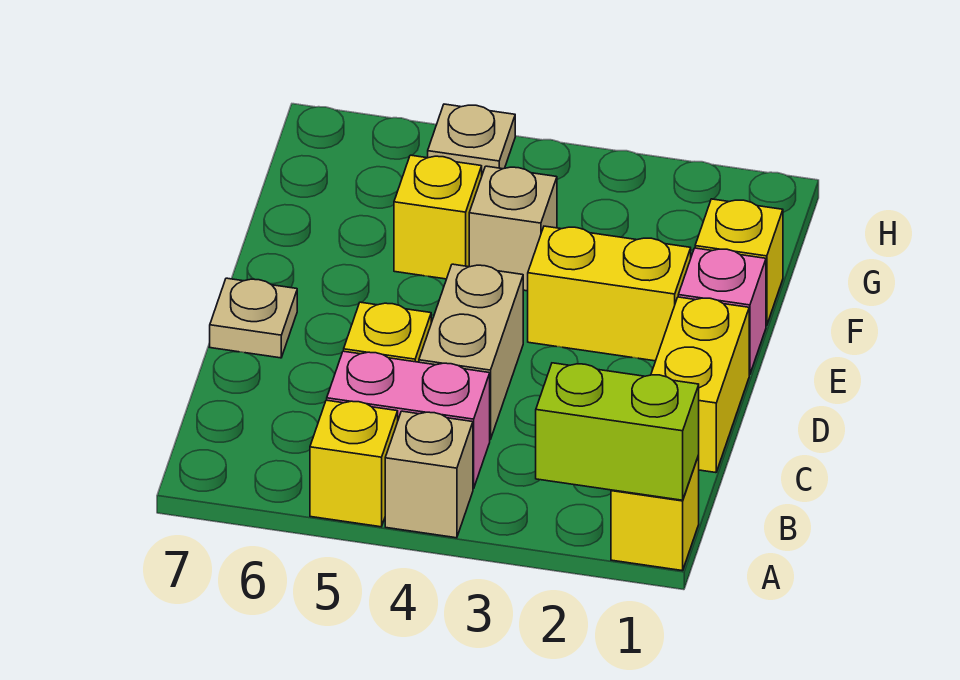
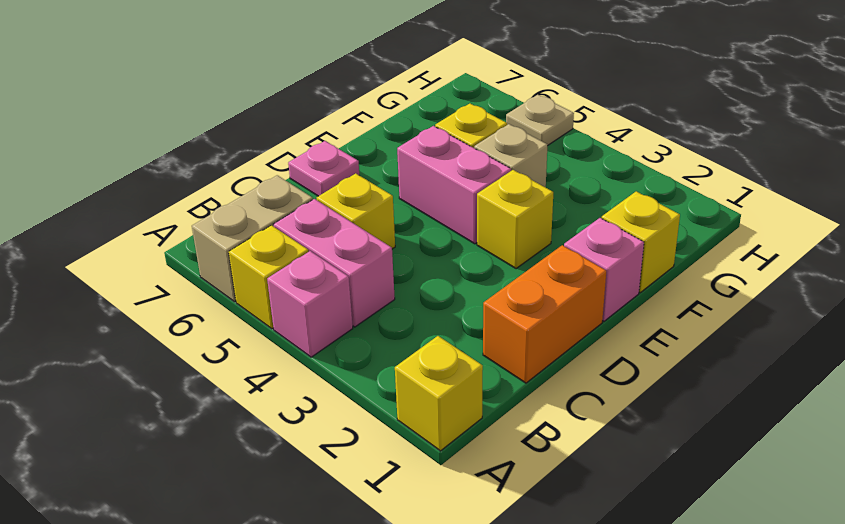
lime brick A1:A2 level 2 -> none
tan brick A4 level 1 -> pink brick A4 level 1
yellow brick C1:D1 level 1 -> orange brick C1:D1 level 1
tan brick C4:D4 level 1 -> tan brick A6:B6 level 1
tan plate D7 level 1 -> pink plate D7 level 1
yellow brick E2:E3 level 1 -> yellow brick E3 level 1
none -> pink brick E4:E5 level 1

